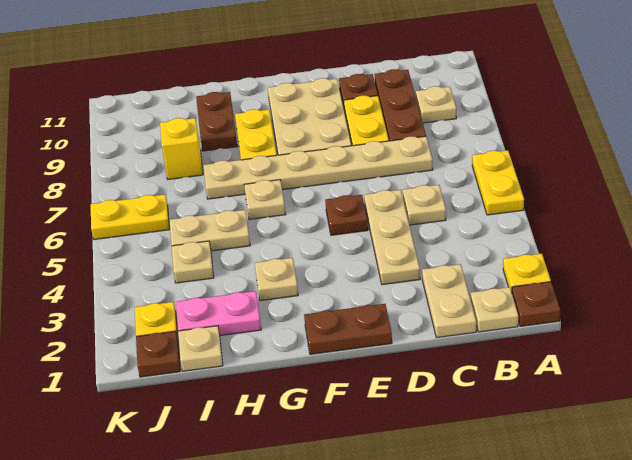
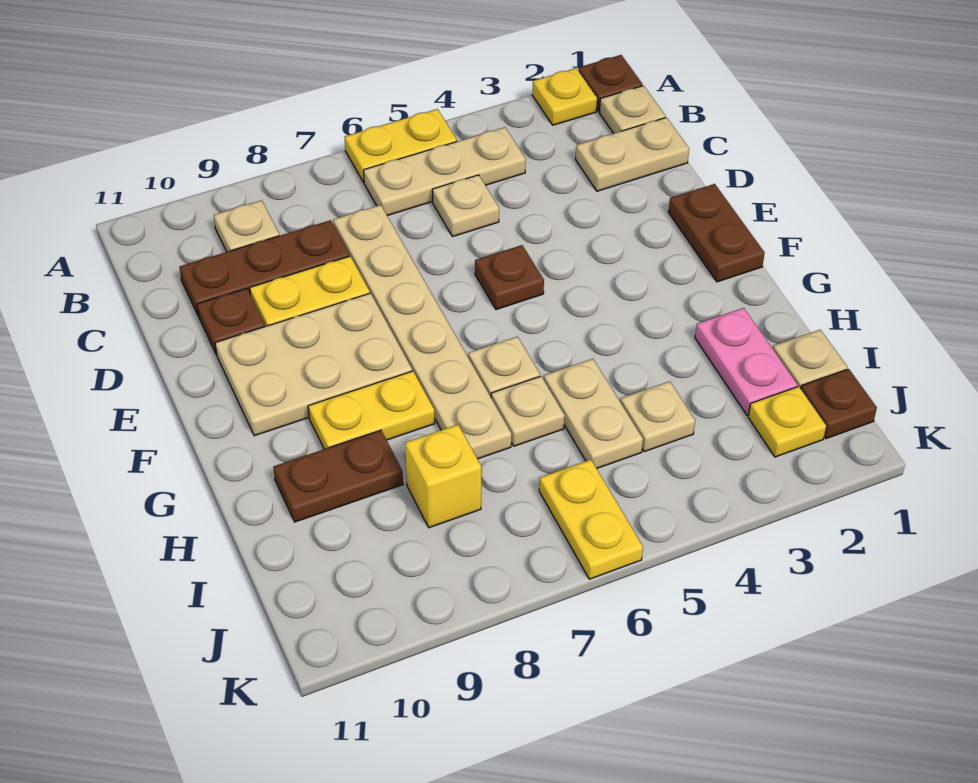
tan plate D3:D5 level 1 -> tan plate B4:B6 level 1
tan plate G3 level 1 -> tan plate H6 level 1

